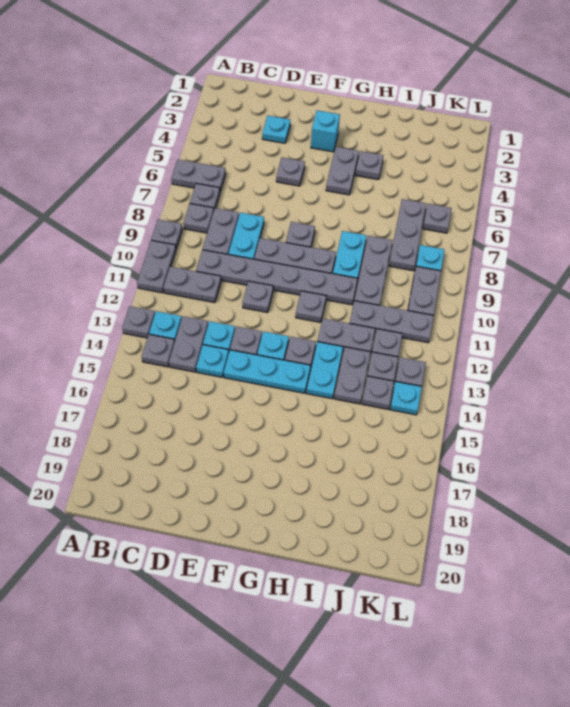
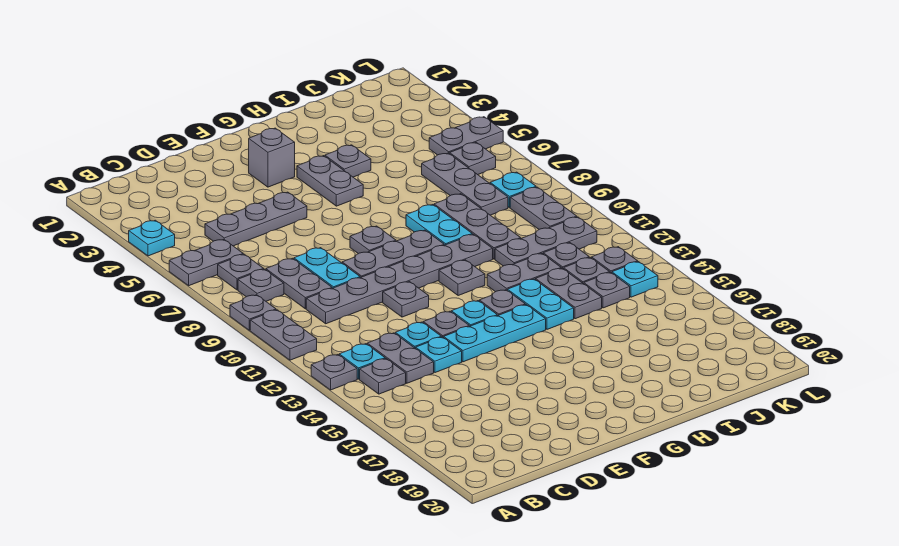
grey plate B11:C11 level 1 -> grey plate K5:L5 level 1
cyan plate D3 level 1 -> cyan plate A4 level 1
grey plate E5 level 1 -> grey plate C5:E5 level 1
cyan brick F3 level 1 -> grey brick F3 level 1

